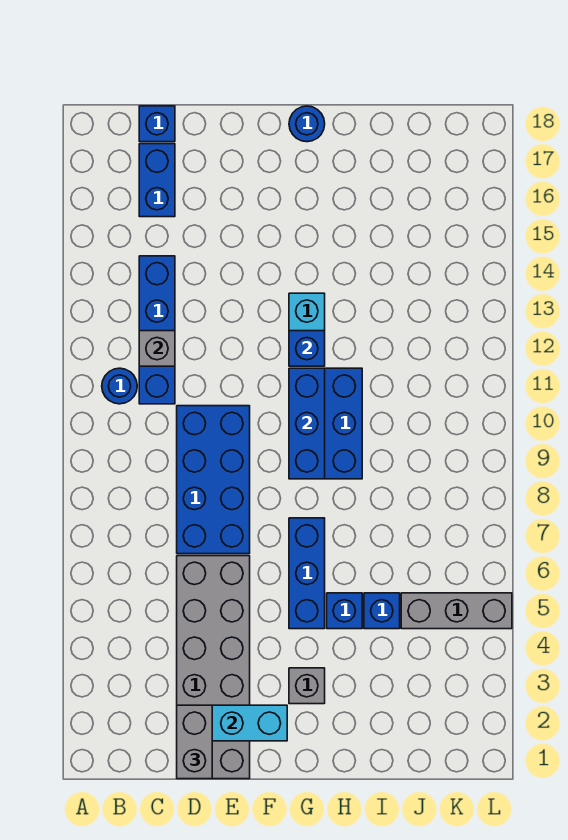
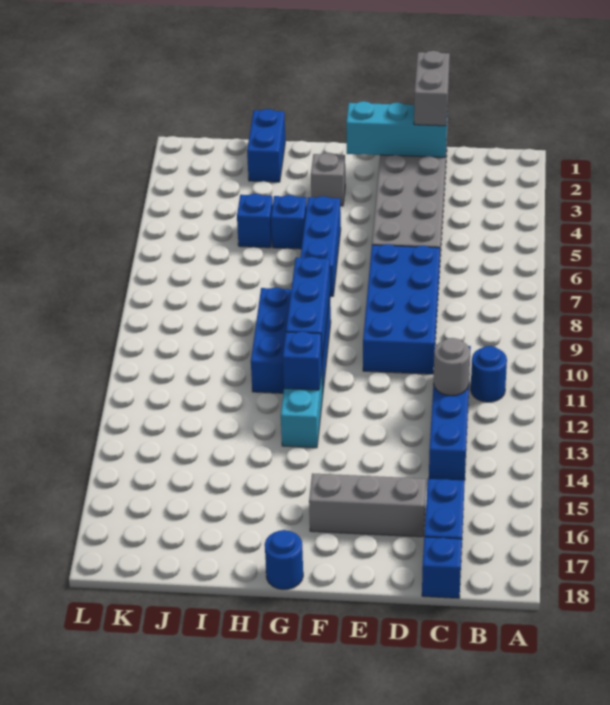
grey brick C12 level 2 -> grey round brick C12 level 2
none -> blue brick I1:I2 level 1
grey brick J5:L5 level 1 -> grey brick D16:F16 level 1

